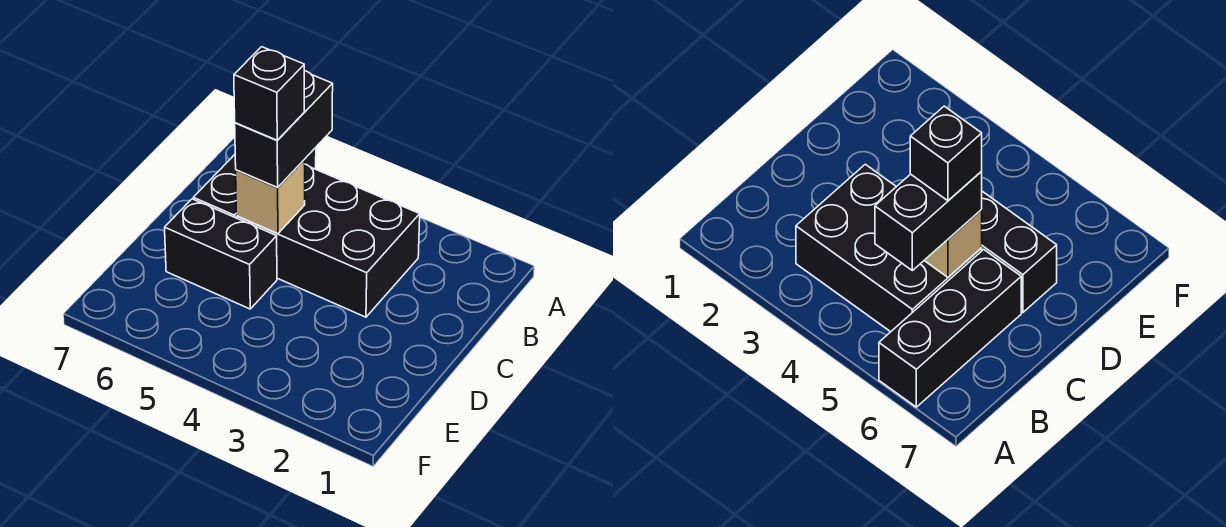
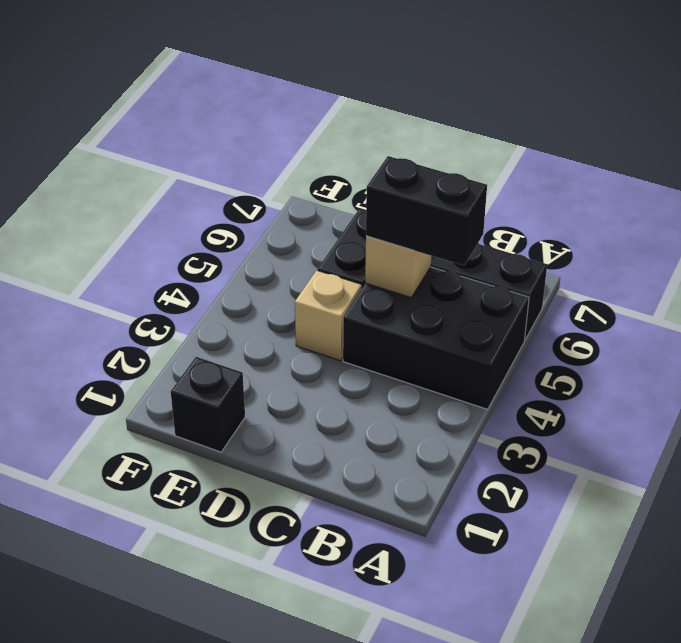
black brick B3:C5 level 1 -> black brick A4:C5 level 1
black brick C5 level 4 -> black brick E1 level 1
none -> tan brick D4 level 1

